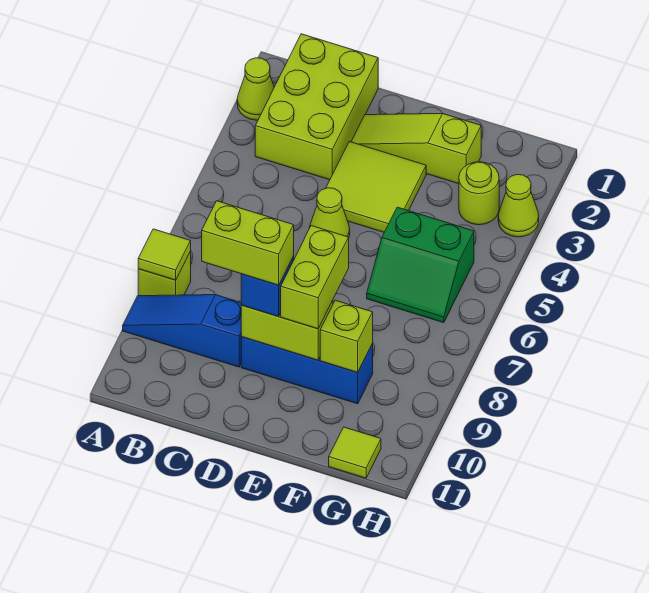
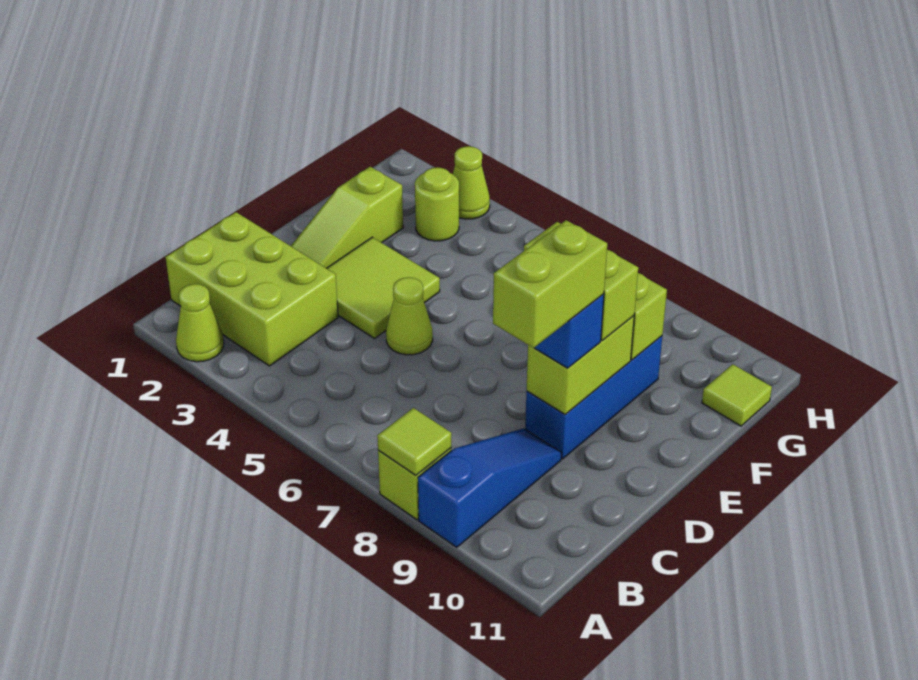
blue slope A9:C9 level 1 top C -> blue slope A9:C9 level 1 top A
green slope F5:G6 level 1 top 5 -> none

